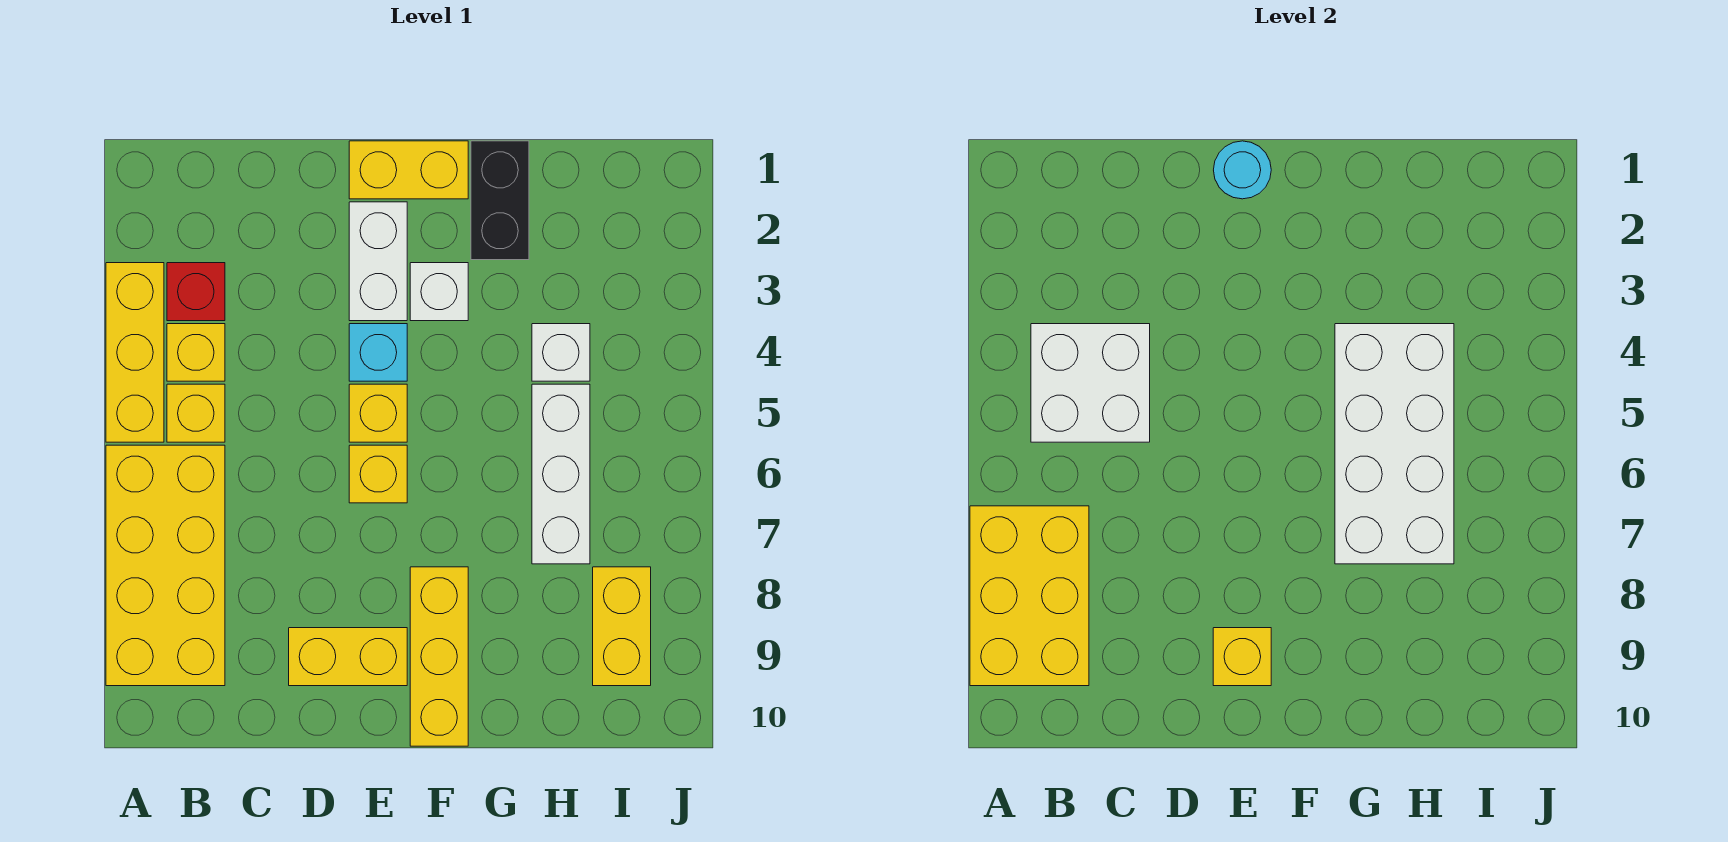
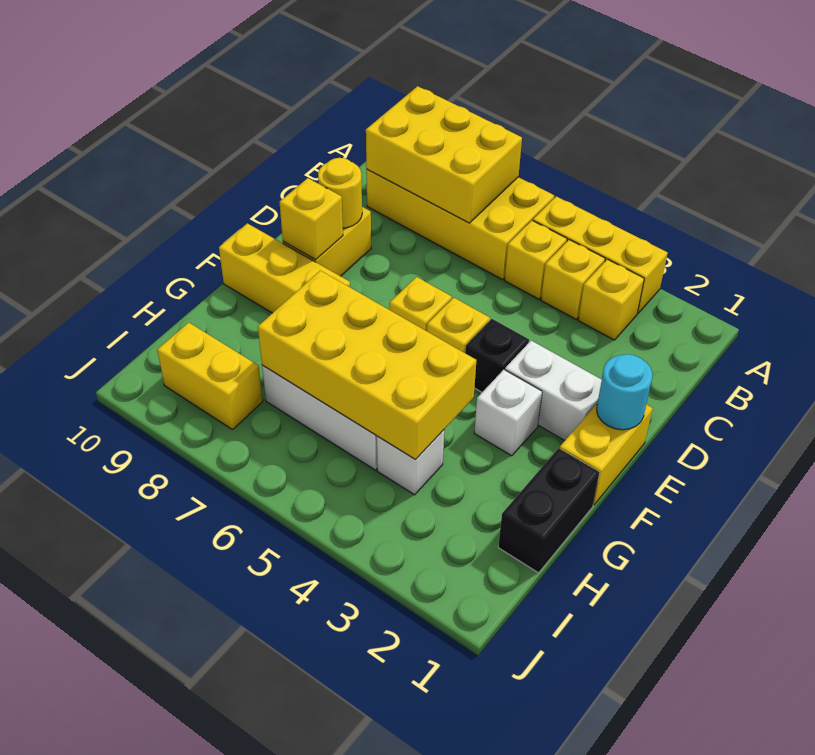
red brick B3 level 1 -> yellow brick B3 level 1
white brick B4:C5 level 2 -> none
none -> yellow round brick D9 level 2
cyan brick E4 level 1 -> black brick E4 level 1
black brick G1:G2 level 1 -> black brick G1:H1 level 1
white brick G4:H7 level 2 -> yellow brick G4:H7 level 2

